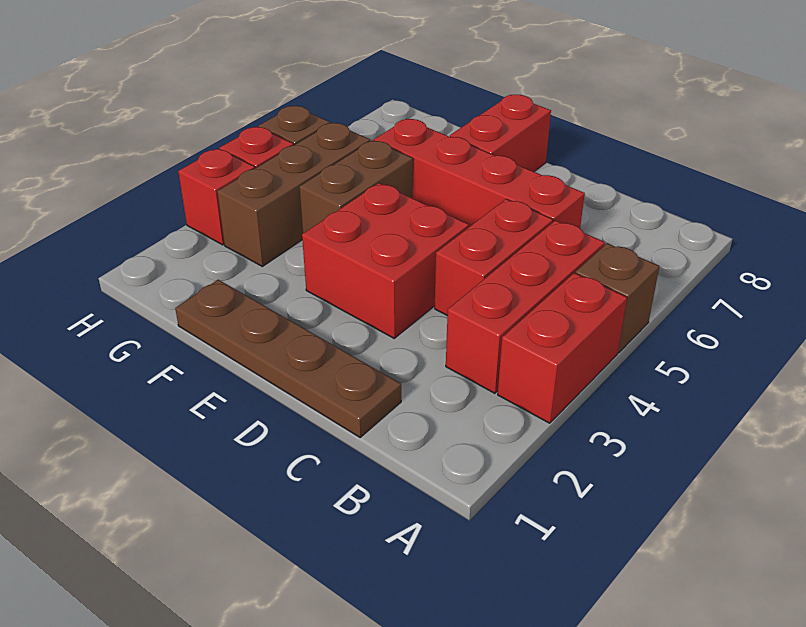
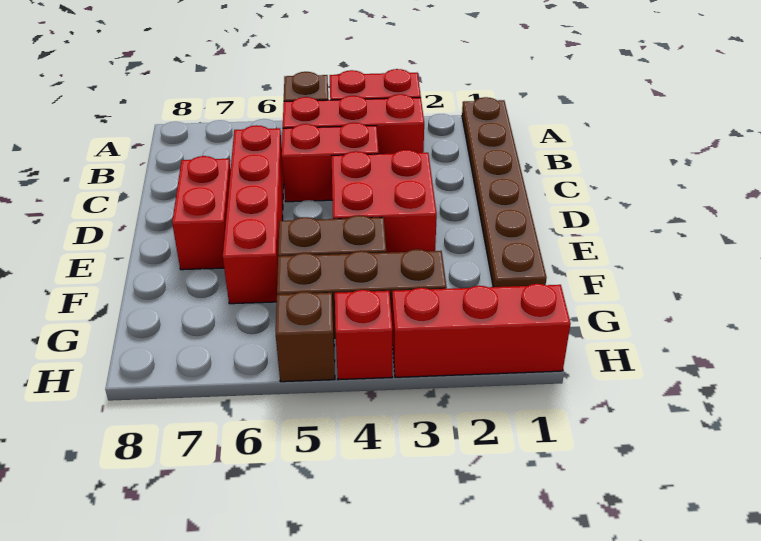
brown plate C1:F1 level 1 -> brown plate A1:F1 level 1
red brick E7:E8 level 1 -> red brick D7:E7 level 1
red brick H3 level 1 -> red brick H1:H3 level 1

